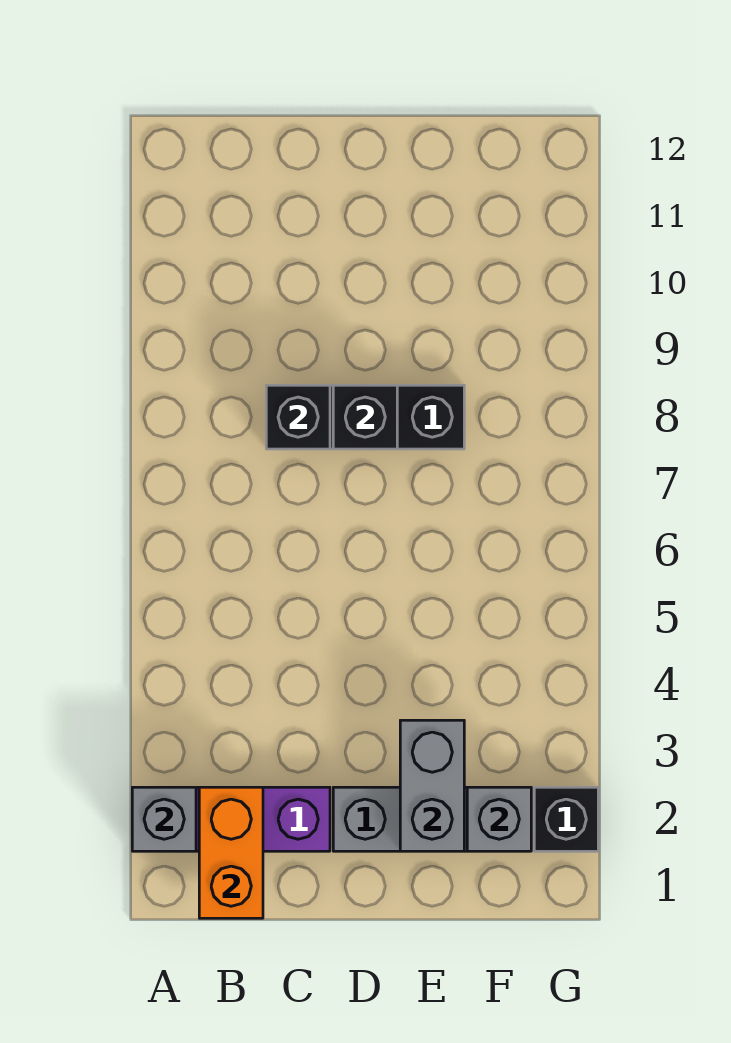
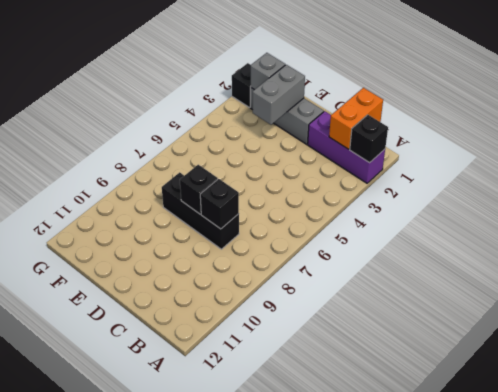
grey brick A2 level 2 -> black brick A2 level 2

